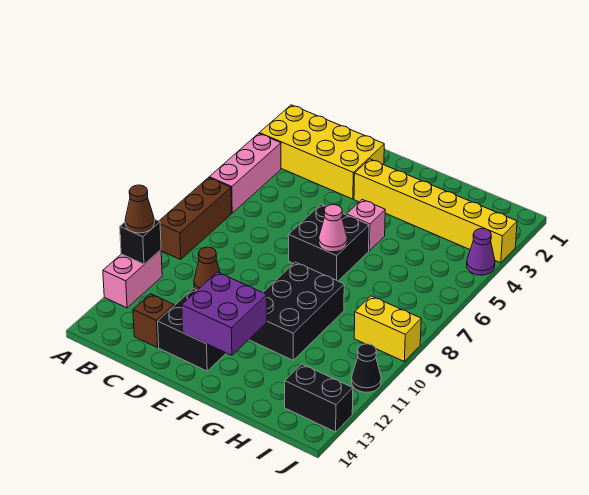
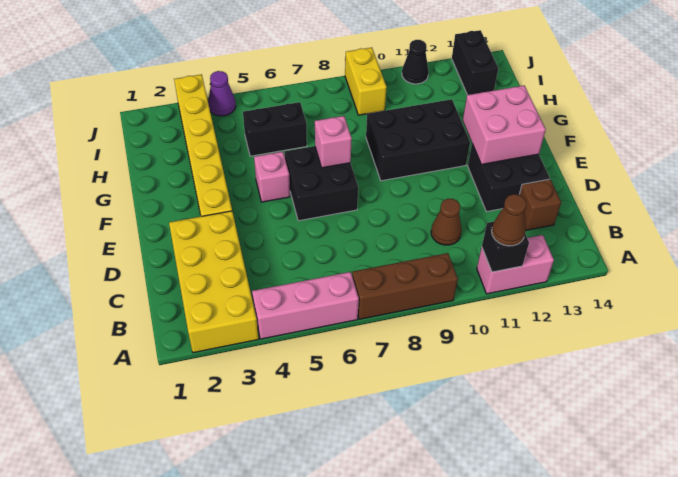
purple brick E12:F13 level 2 -> pink brick E12:F13 level 2
pink cone F7 level 2 -> pink brick F7 level 2
none -> black brick H5:H6 level 1

